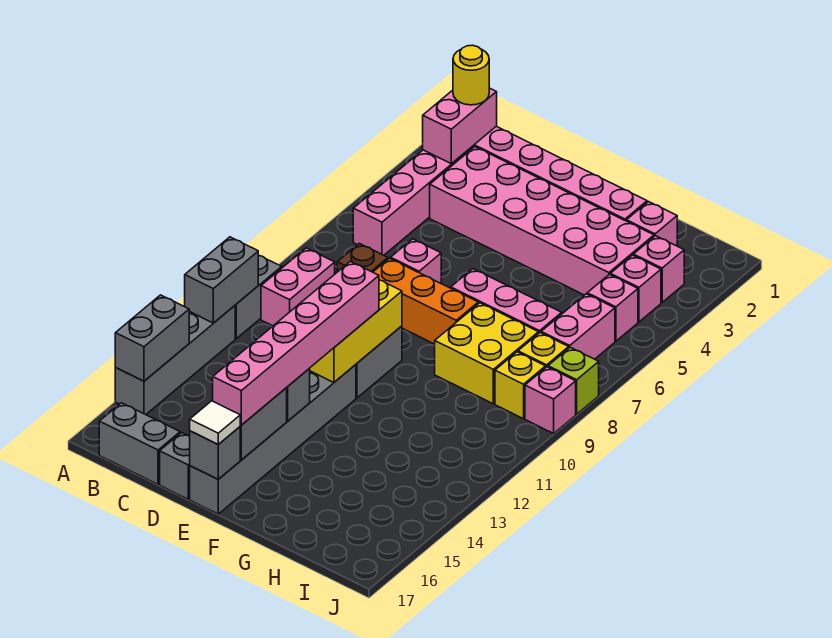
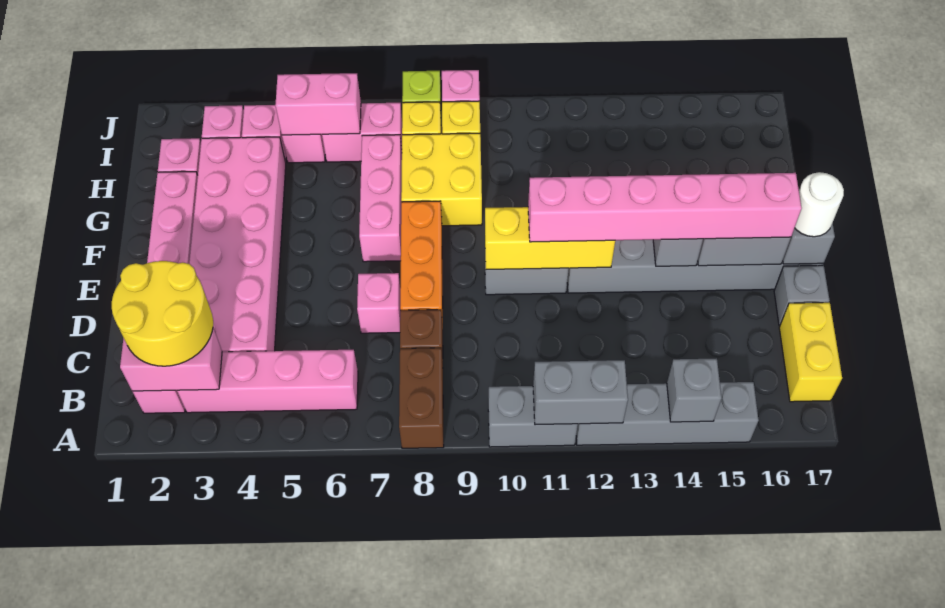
none -> brown brick A8:B8 level 1
grey brick A14:A15 level 2 -> grey brick A14 level 2
yellow round brick B2 level 3 -> yellow round brick B2:C3 level 3
pink brick B9:B10 level 1 -> pink brick I5:I6 level 2
grey brick B17:C17 level 1 -> yellow brick B17:C17 level 1
white tile E17 level 3 -> white round brick E17 level 3

